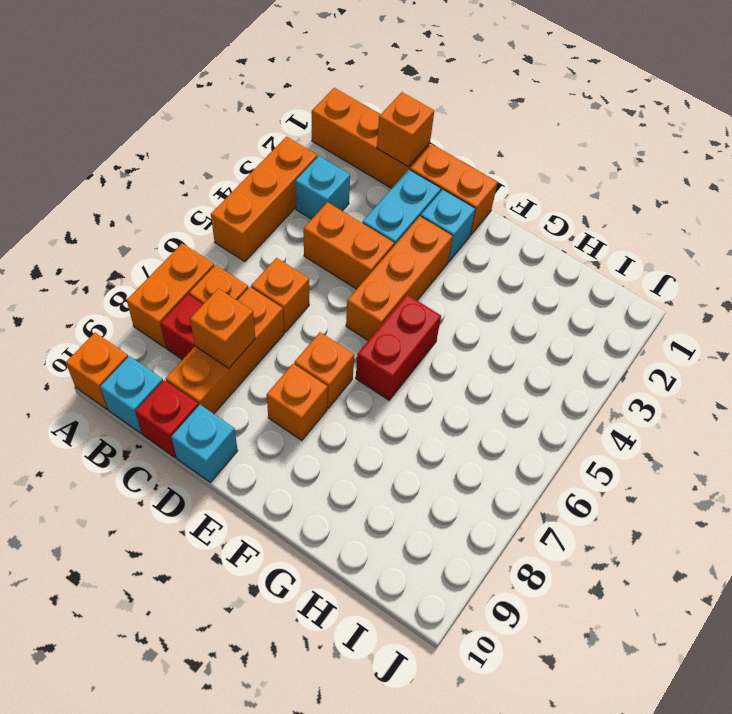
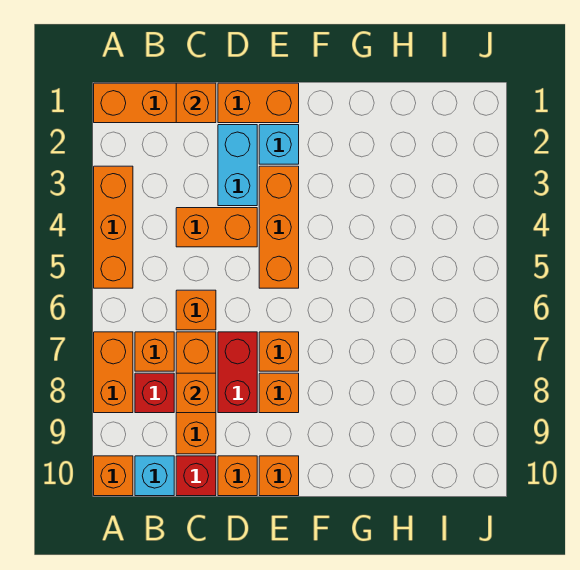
cyan brick B3 level 1 -> none
cyan brick D10 level 1 -> orange brick D10 level 1
none -> orange brick E10 level 1
red brick F5:F6 level 1 -> red brick D7:D8 level 1

